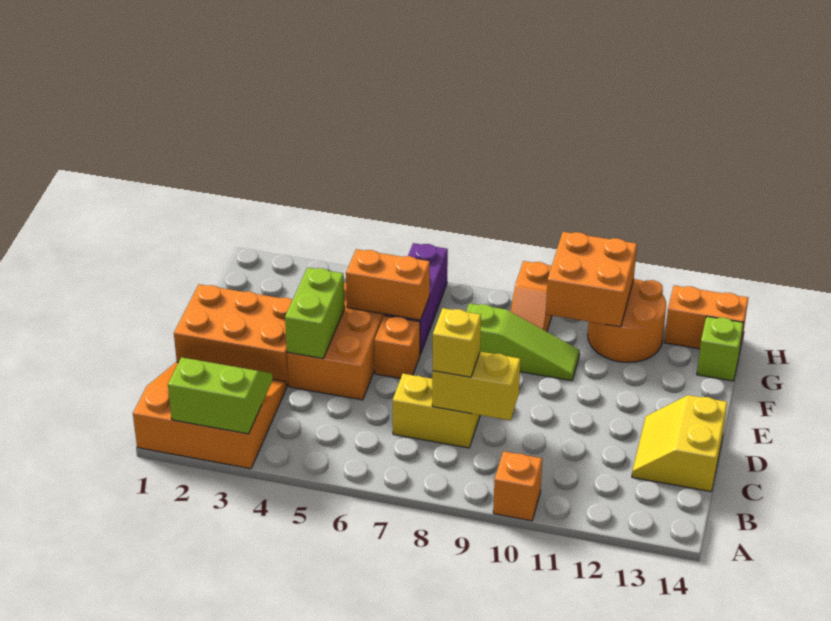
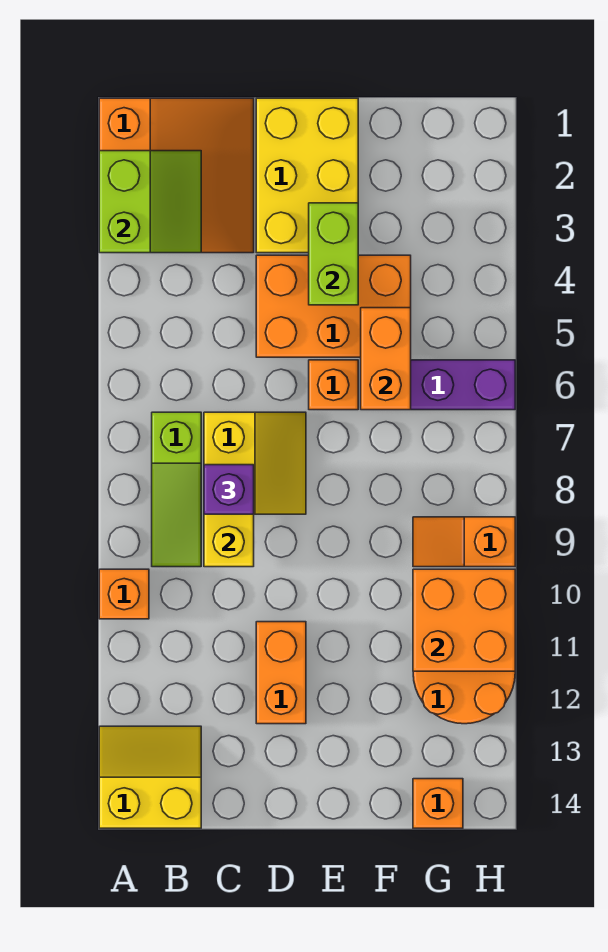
yellow brick C8 level 3 -> purple brick C8 level 3
yellow slope C13:D14 level 1 top 14 -> yellow slope A13:B14 level 1 top 14
orange brick D1:E3 level 1 -> yellow brick D1:E3 level 1
lime brick D4:E4 level 2 -> lime brick E3:E4 level 2
lime slope F8:F10 level 1 top 8 -> lime slope B7:B9 level 1 top 7
lime brick G14 level 1 -> orange brick G14 level 1
orange brick H13:H14 level 1 -> orange brick D11:D12 level 1

